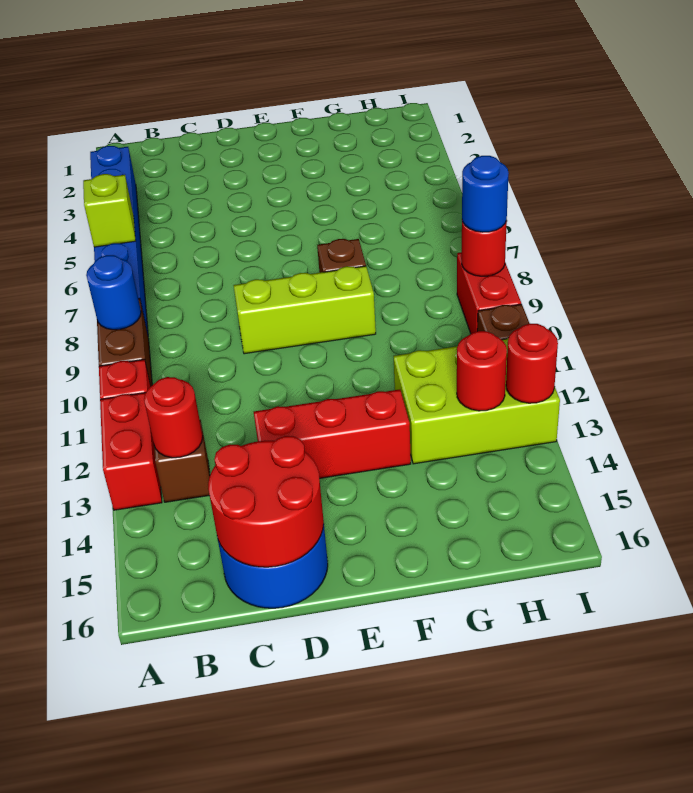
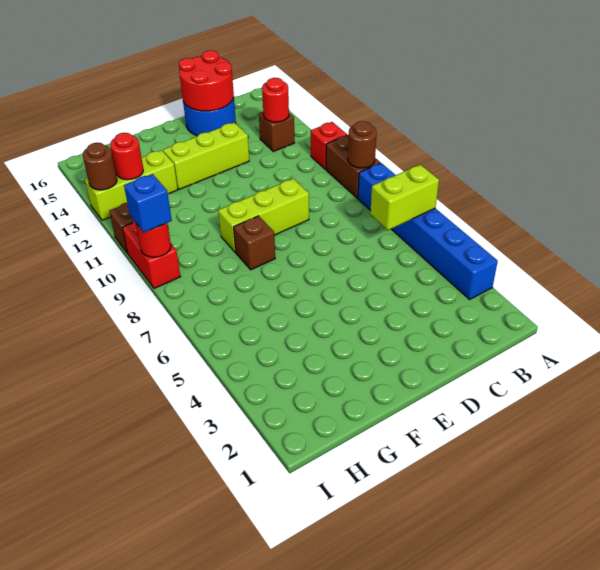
lime brick A6 level 2 -> lime brick A6:B6 level 2
blue round brick A9 level 2 -> brown round brick A9 level 2
red brick A12:A13 level 1 -> none
red brick D13:F13 level 1 -> lime brick D13:F13 level 1
lime brick G12:I13 level 1 -> lime brick G13:I13 level 1
blue round brick I9 level 3 -> blue brick I9 level 3
red round brick I13 level 2 -> brown round brick I13 level 2

